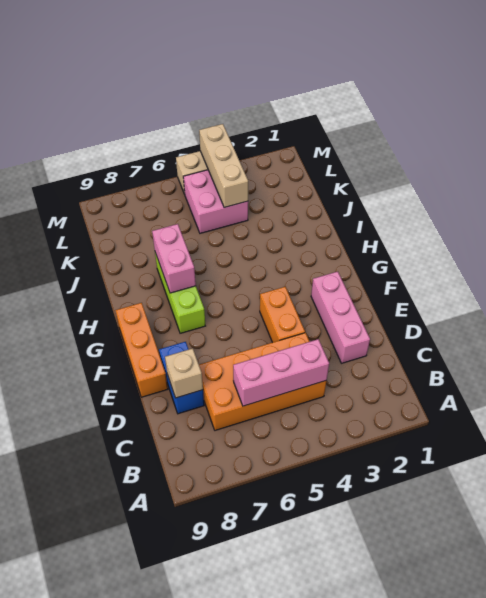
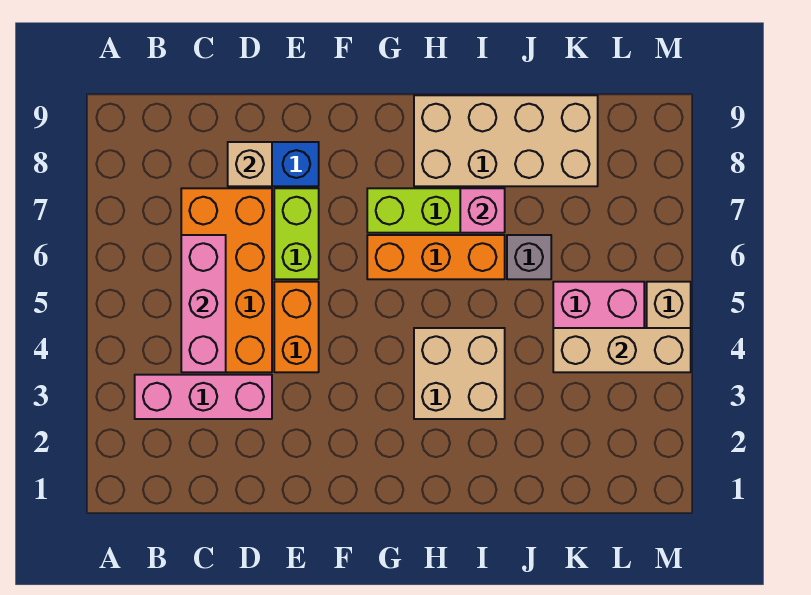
pink brick D2:F2 level 1 -> pink brick B3:D3 level 1
orange brick E4:F4 level 1 -> orange brick E4:E5 level 1
none -> lime brick E6:E7 level 1
orange brick E9:G9 level 1 -> orange brick G6:I6 level 1
none -> tan brick H3:I4 level 1
pink brick H7:I7 level 2 -> pink brick I7 level 2
none -> tan brick H8:K9 level 1
none -> grey brick J6 level 1

